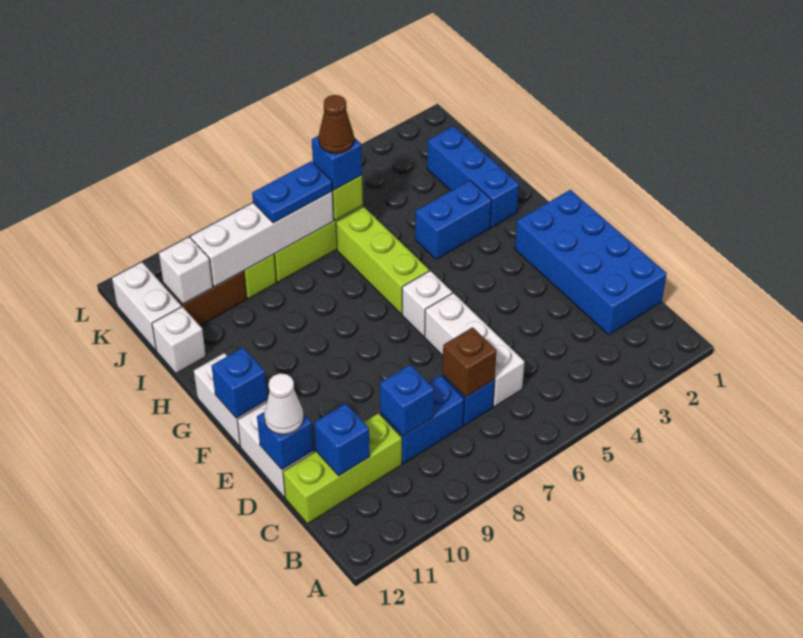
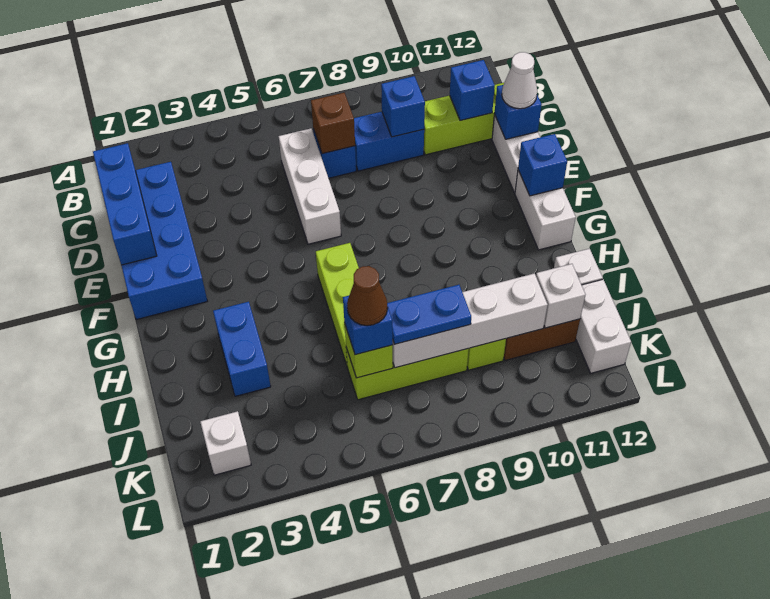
white brick F6 level 1 -> white brick K2 level 1
blue brick H2:J2 level 1 -> blue brick C1:E1 level 2
blue brick H3:H4 level 1 -> blue brick H3:I3 level 1

